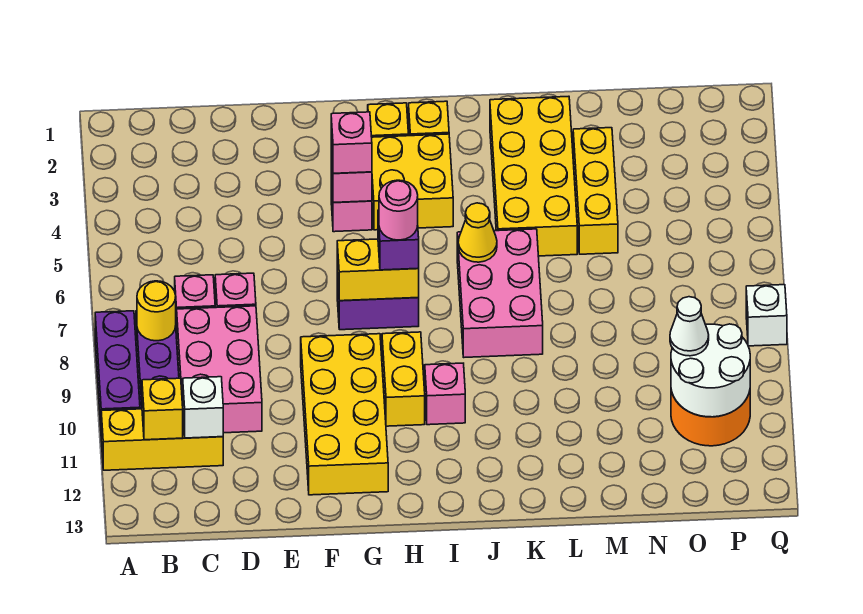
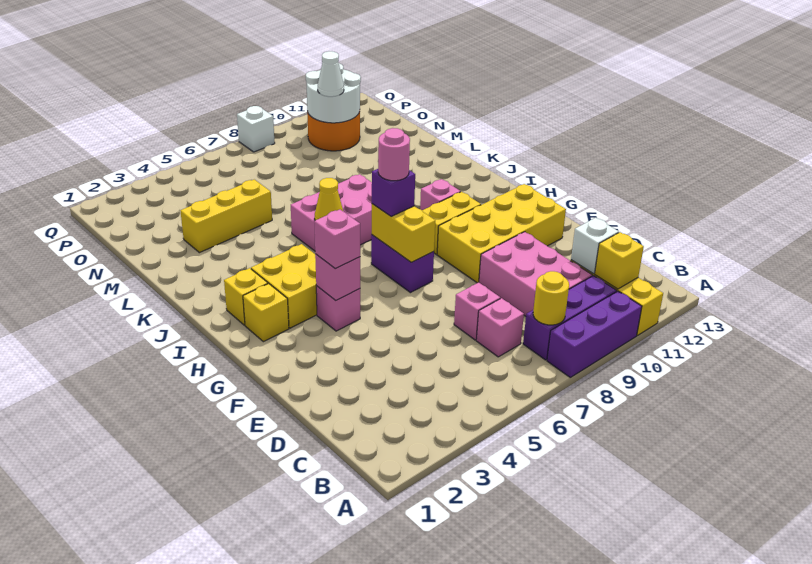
pink brick C8:D10 level 1 -> pink brick C9:E10 level 1
yellow brick K2:L5 level 1 -> none

